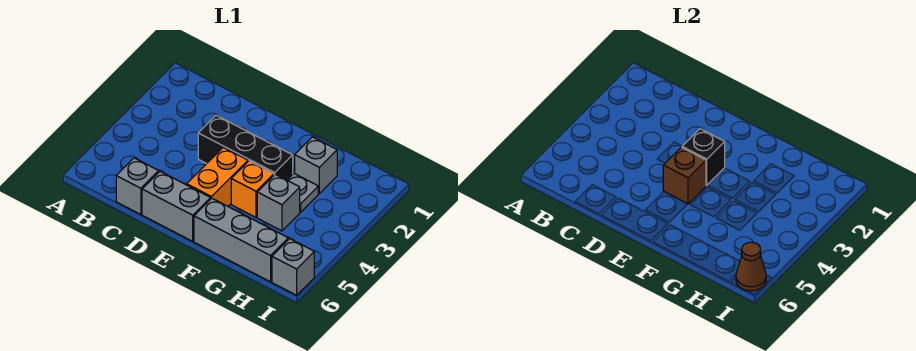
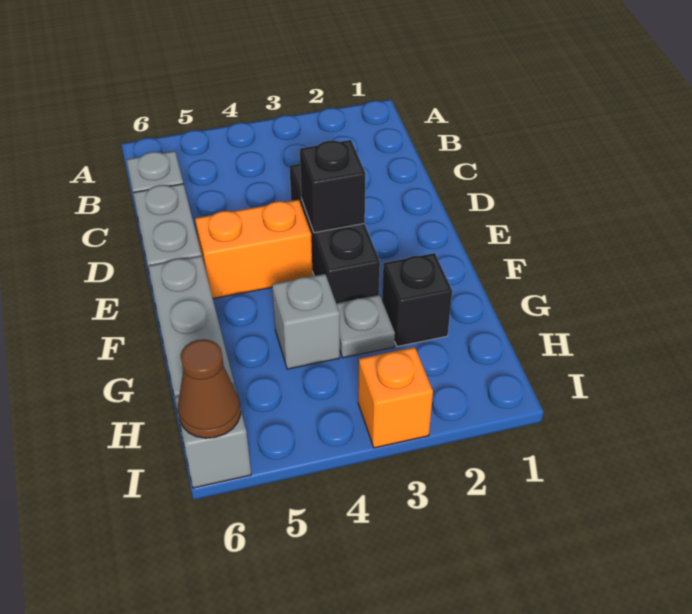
brown brick E4 level 2 -> none
orange brick F4 level 1 -> orange brick I3 level 1
grey brick G2 level 1 -> black brick G2 level 1

